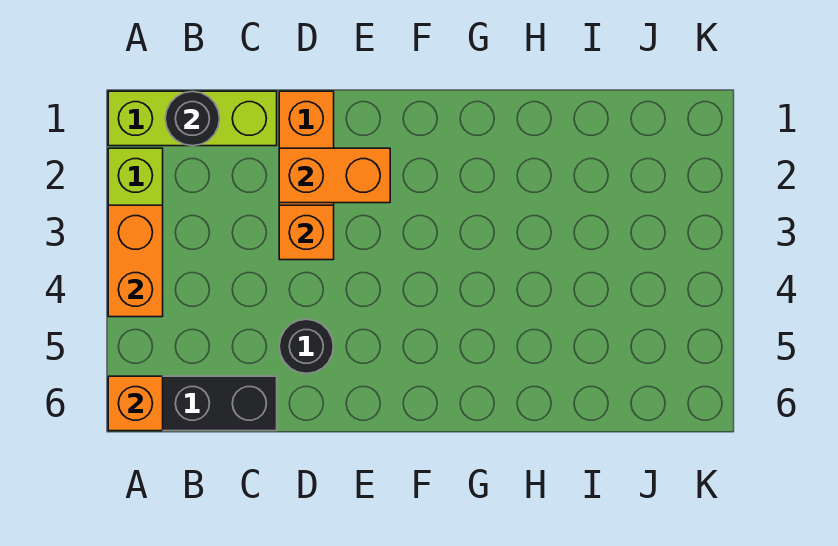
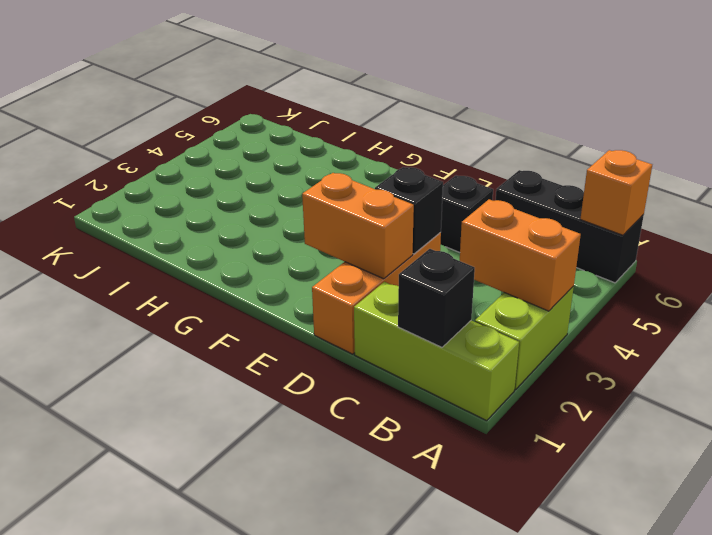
orange brick A3:A4 level 2 -> orange brick A3:B3 level 2
black round brick B1 level 2 -> black brick B1 level 2
orange brick D3 level 2 -> black brick D3 level 2
black round brick D5 level 1 -> black brick D5 level 1

